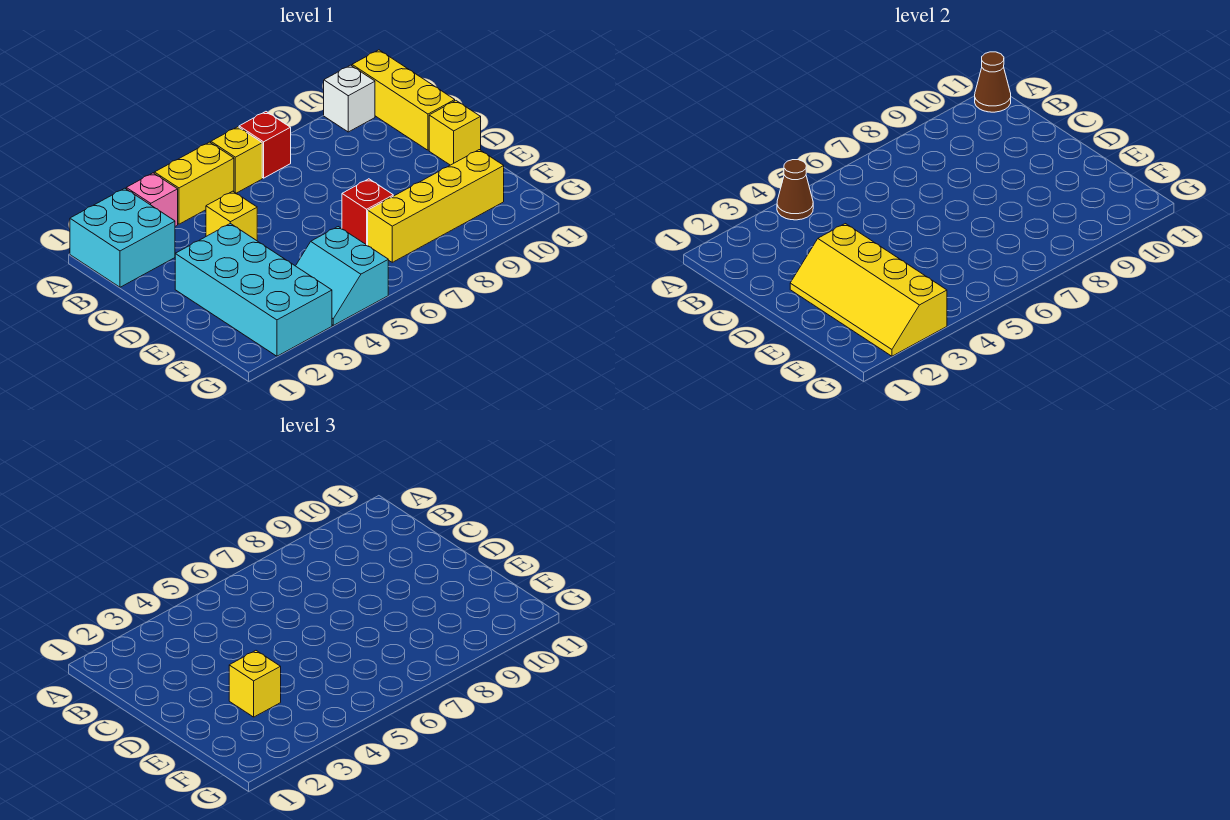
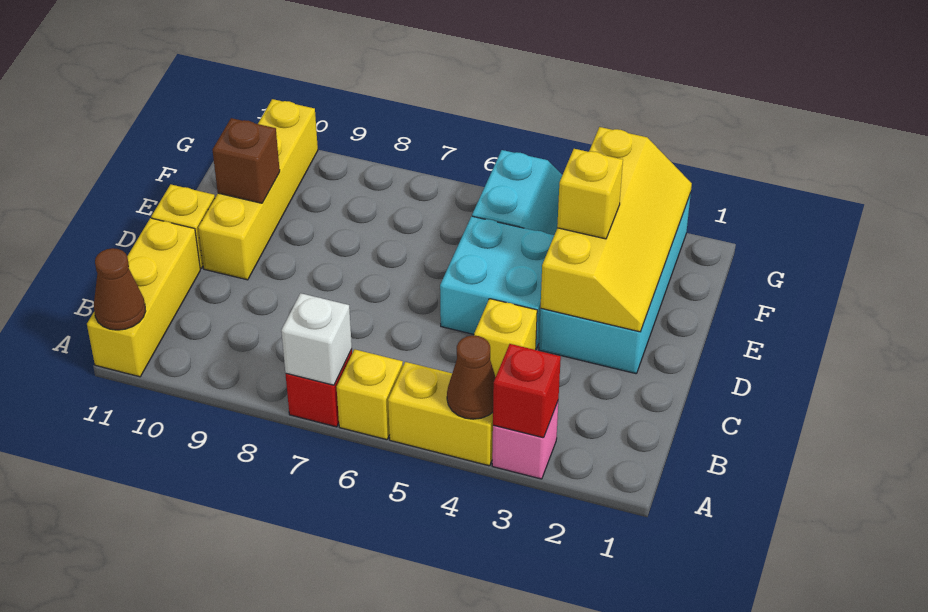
cyan brick A1:B2 level 1 -> cyan brick D4:E5 level 1
white brick A10 level 1 -> white brick A7 level 2
red brick E7 level 1 -> red brick A3 level 2
none -> brown brick E10 level 2
yellow brick F7:F10 level 1 -> yellow brick D10:G10 level 1

